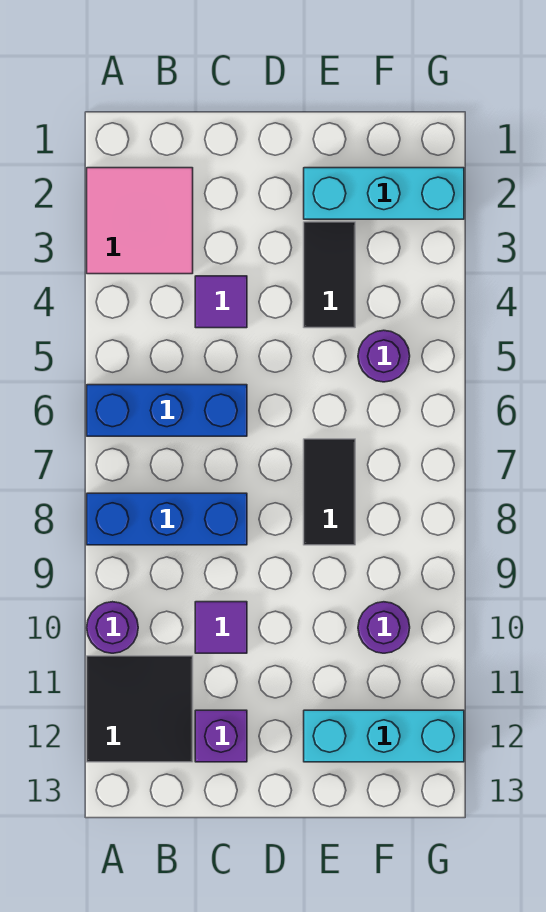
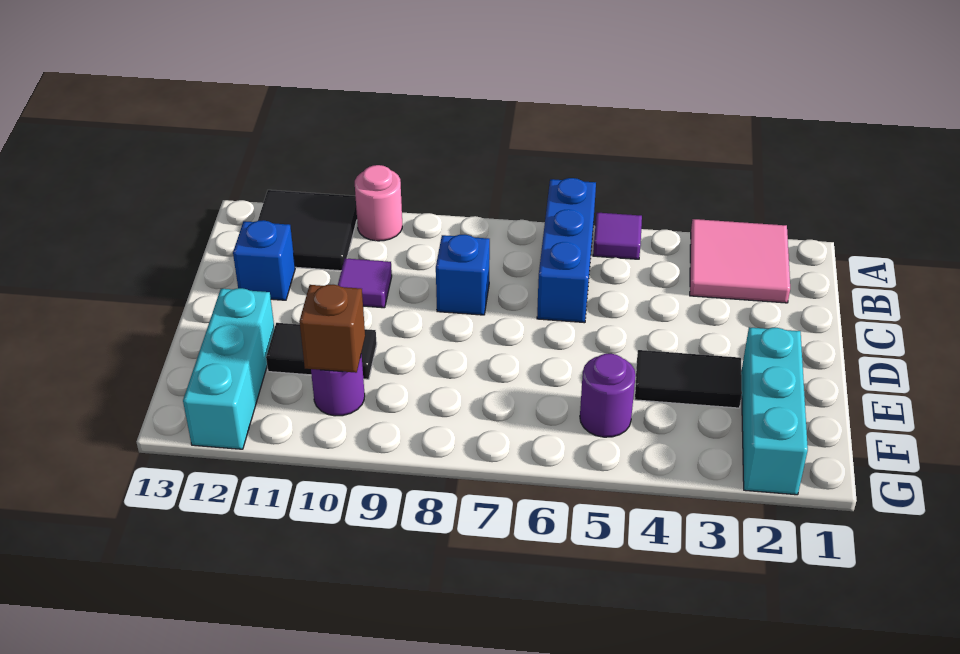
blue brick A8:C8 level 1 -> blue brick C8 level 1
purple round brick A10 level 1 -> pink round brick A10 level 1
purple tile C4 level 1 -> purple tile A5 level 1
purple brick C12 level 1 -> blue brick C12 level 1
black tile E7:E8 level 1 -> black tile E10:E11 level 1
none -> brown brick F10 level 2

